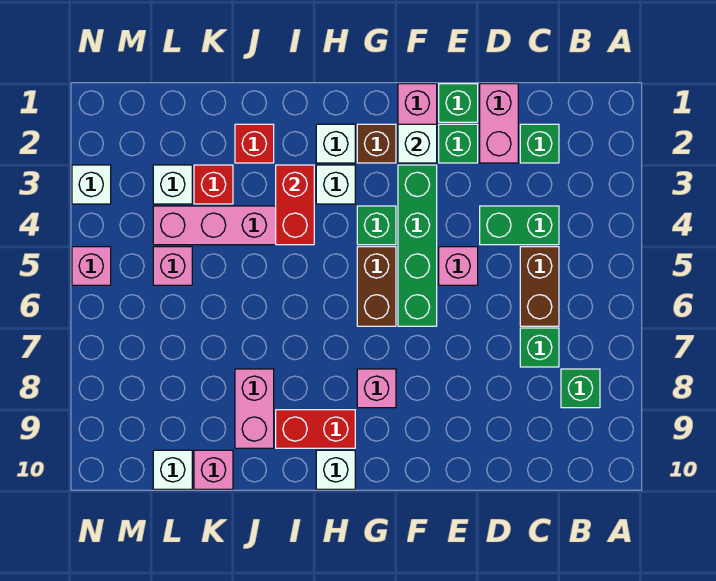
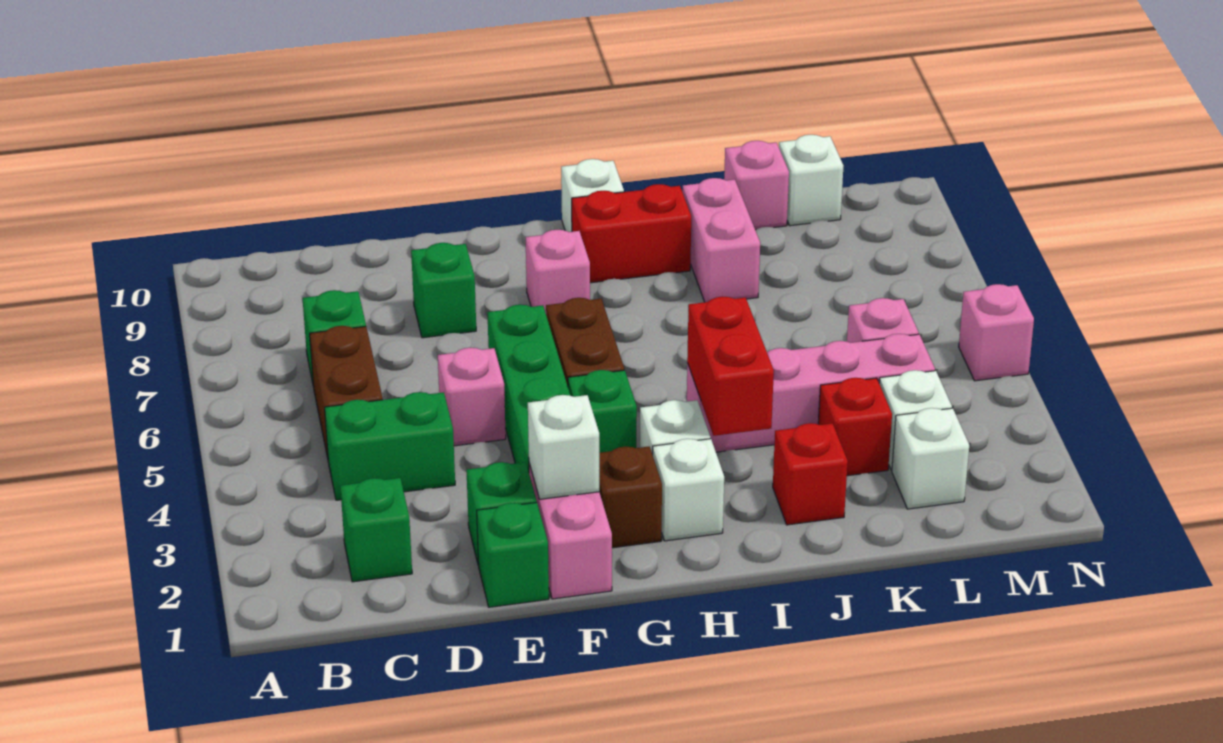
green brick B8 level 1 -> green brick E8 level 1
pink brick D1:D2 level 1 -> none
white brick N3 level 1 -> white brick L2 level 1

